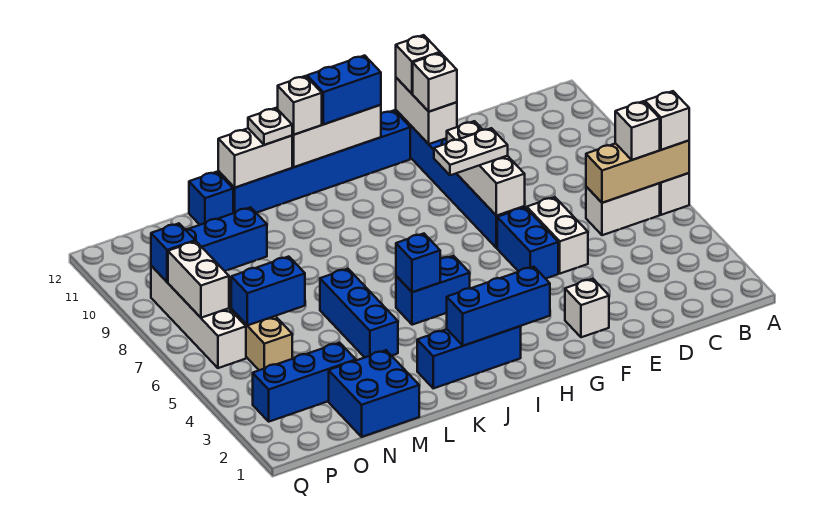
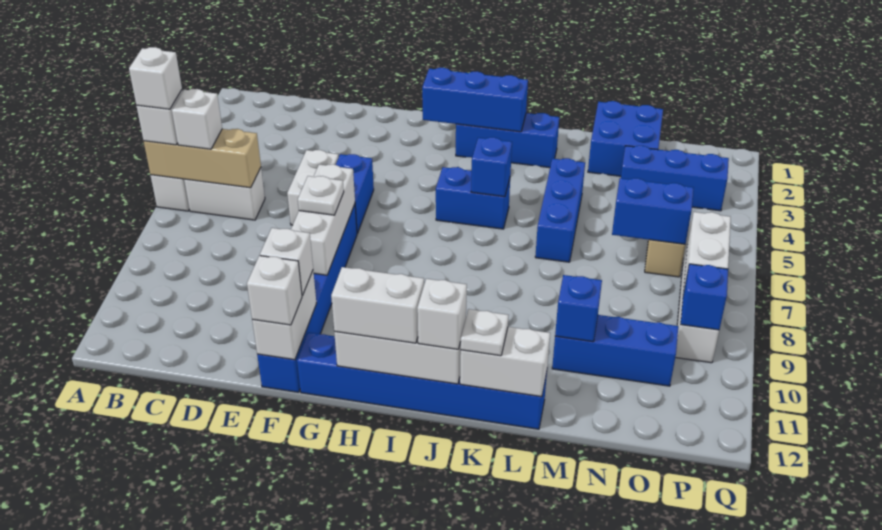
white brick F2 level 1 -> white brick A6 level 4
white plate F8:G8 level 3 -> white plate F8 level 3
blue brick H12:I12 level 3 -> white brick H12:I12 level 3
blue brick M12 level 1 -> blue brick M10 level 2

